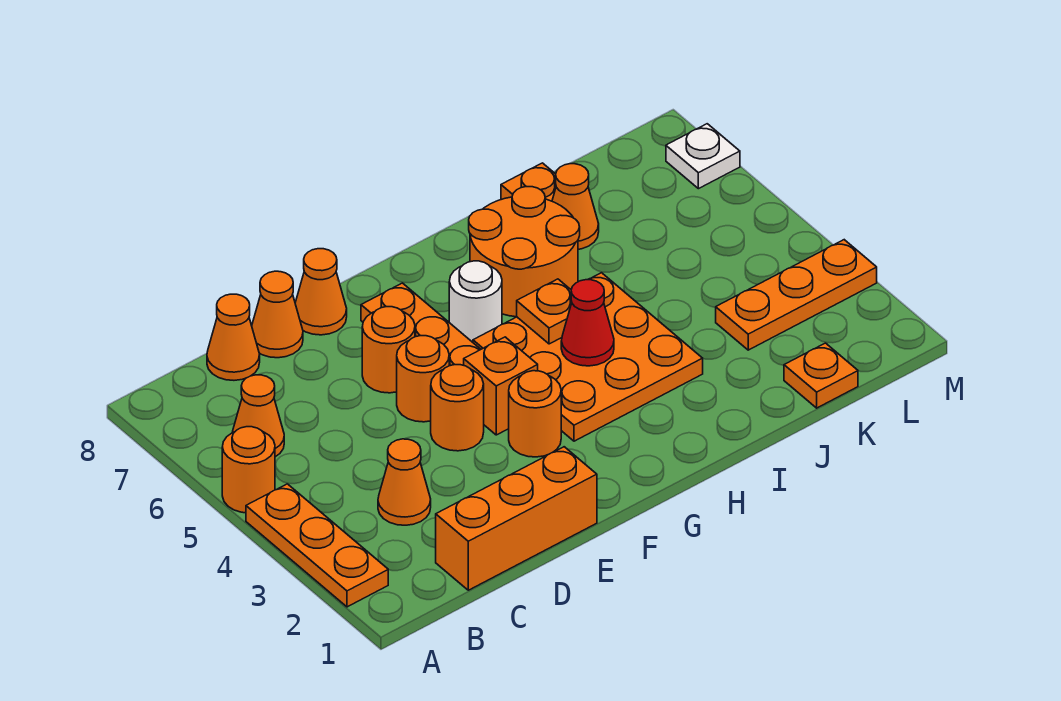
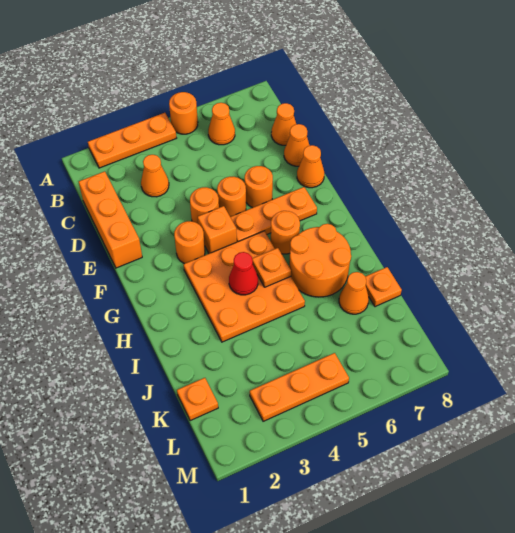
white round brick G6 level 1 -> orange round brick G6 level 1
orange plate K3:M3 level 1 -> orange plate L3:L5 level 1
white plate M7 level 1 -> none

